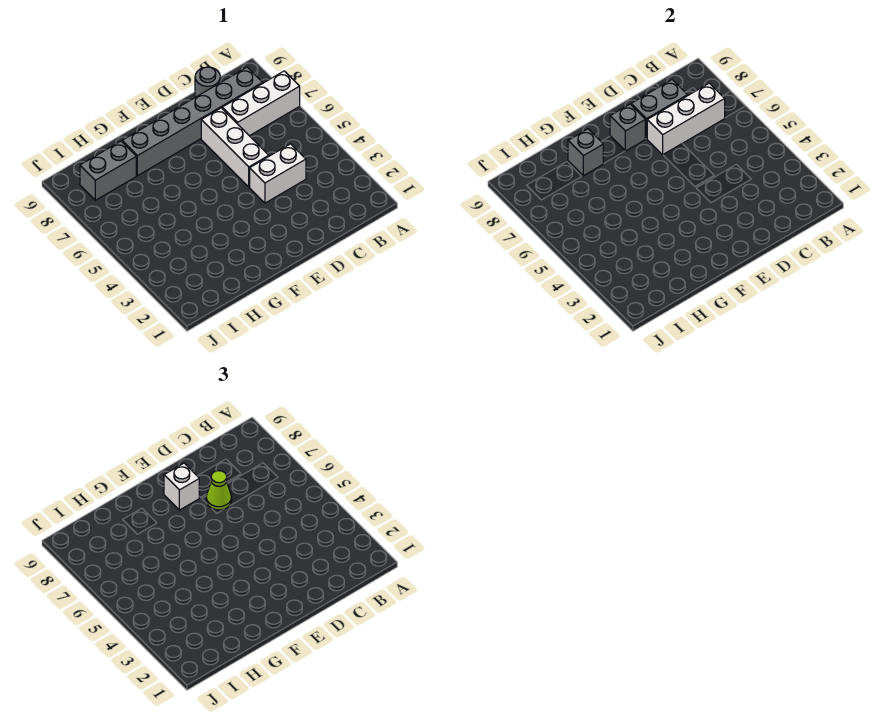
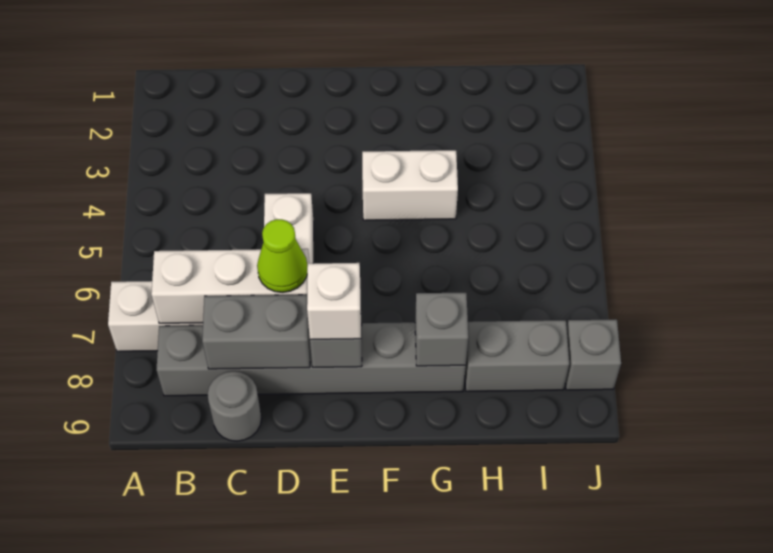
white brick C4:D4 level 1 -> white brick F4:G4 level 1
none -> grey brick J8 level 1

